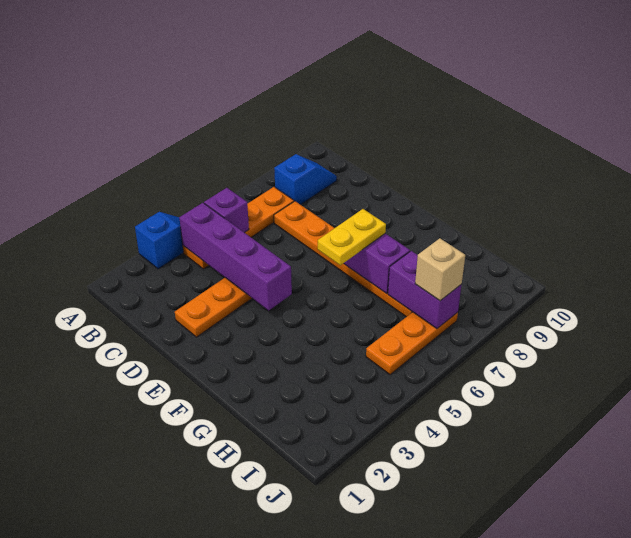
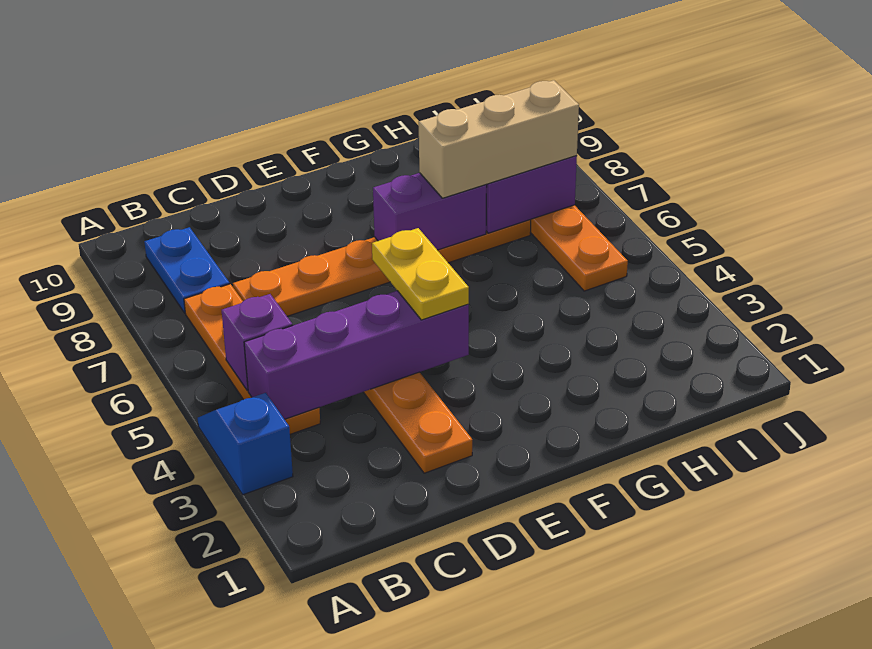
blue slope B8:B9 level 1 top 8 -> blue plate B8:B9 level 1
yellow plate F6:F7 level 3 -> yellow plate E4:E5 level 3
tan brick I7 level 3 -> tan brick G7:I7 level 3

